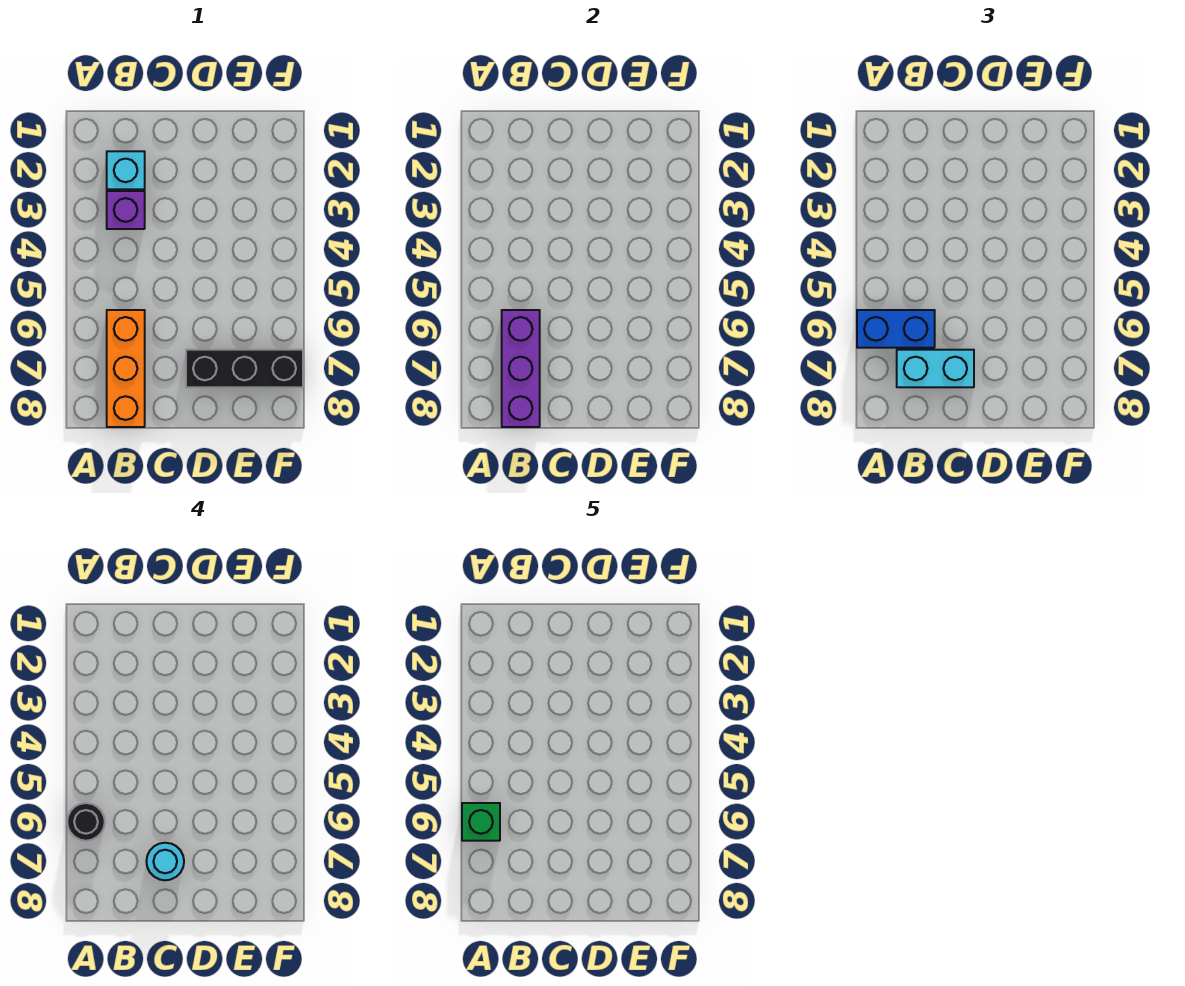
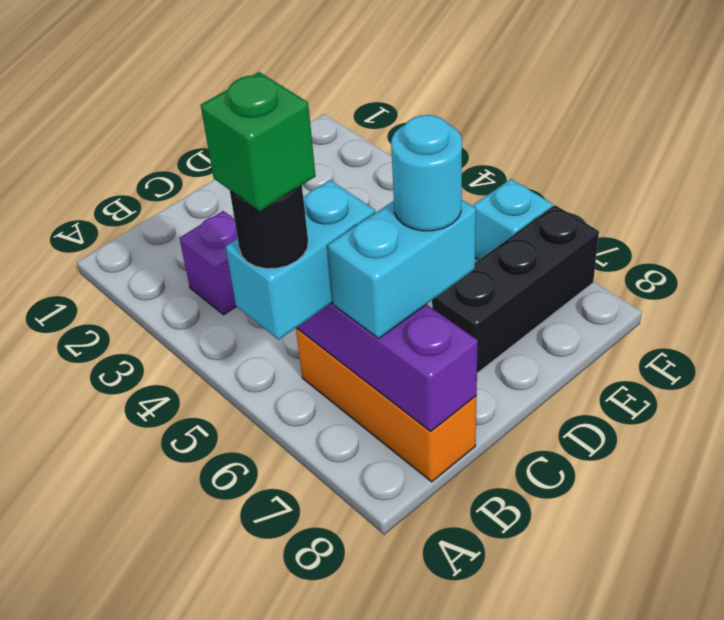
blue brick A6:B6 level 3 -> cyan brick A6:B6 level 3
cyan brick B2 level 1 -> cyan brick F6 level 1

